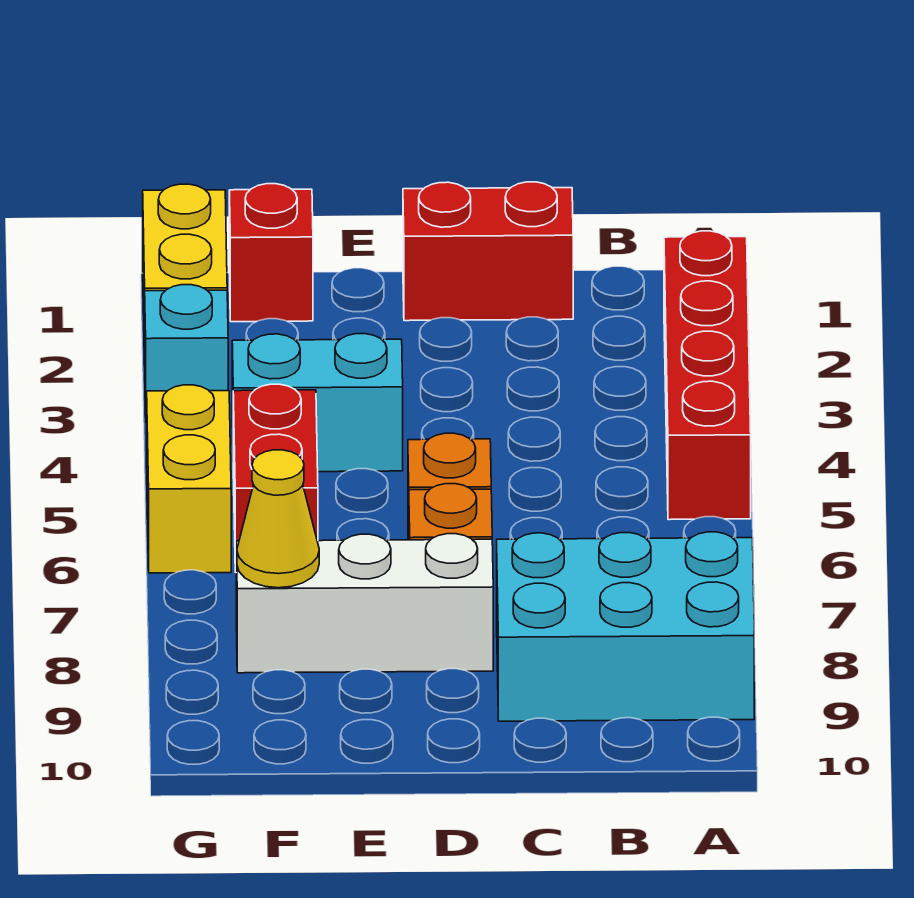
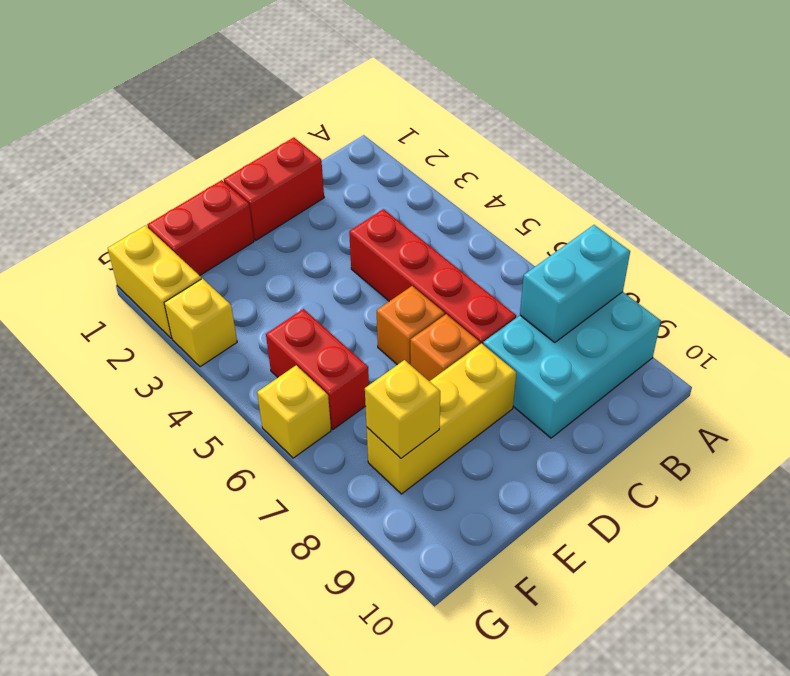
red brick A2:A5 level 1 -> red brick C4:C7 level 1
white brick D8:F8 level 1 -> yellow brick D8:F8 level 1
cyan brick E4:F4 level 1 -> cyan brick A8:B8 level 2
red brick F1 level 1 -> red brick E1:F1 level 1
yellow cone F8 level 2 -> yellow brick F8 level 2
cyan brick G3 level 1 -> yellow brick G3 level 1
yellow brick G5:G6 level 1 -> yellow brick G6 level 1

